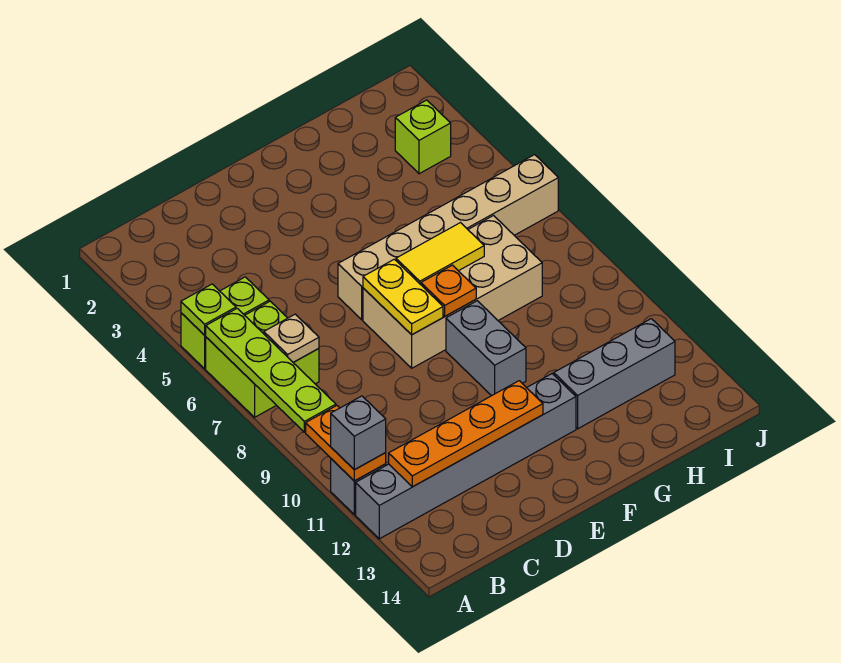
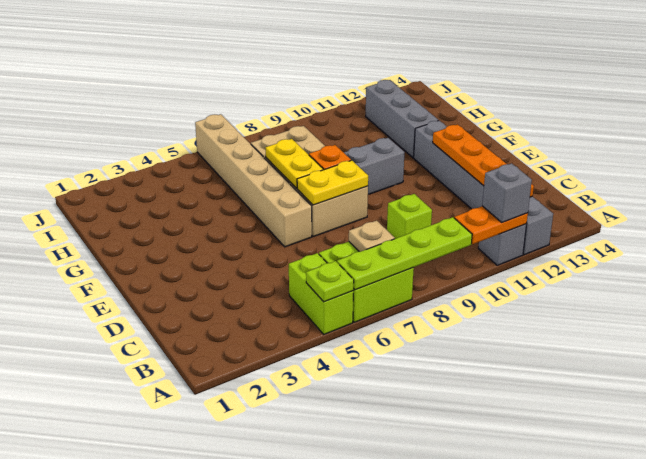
yellow tile F7:G7 level 2 -> yellow plate F7:G7 level 2
lime brick I3 level 1 -> lime brick C9 level 1

